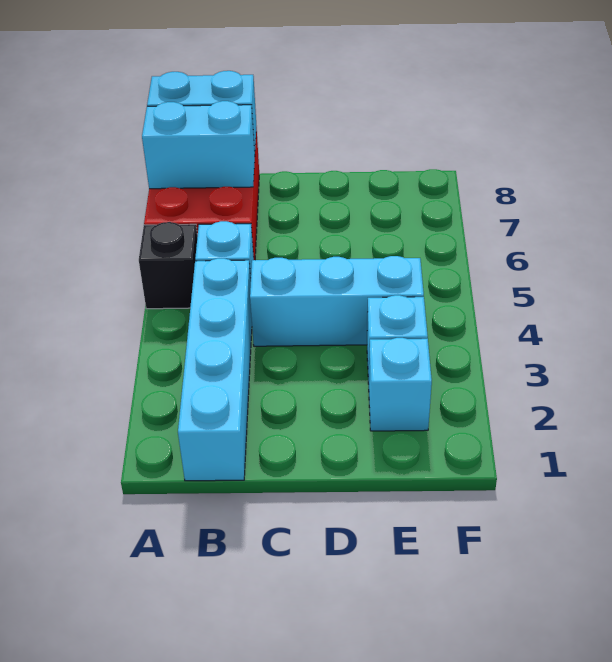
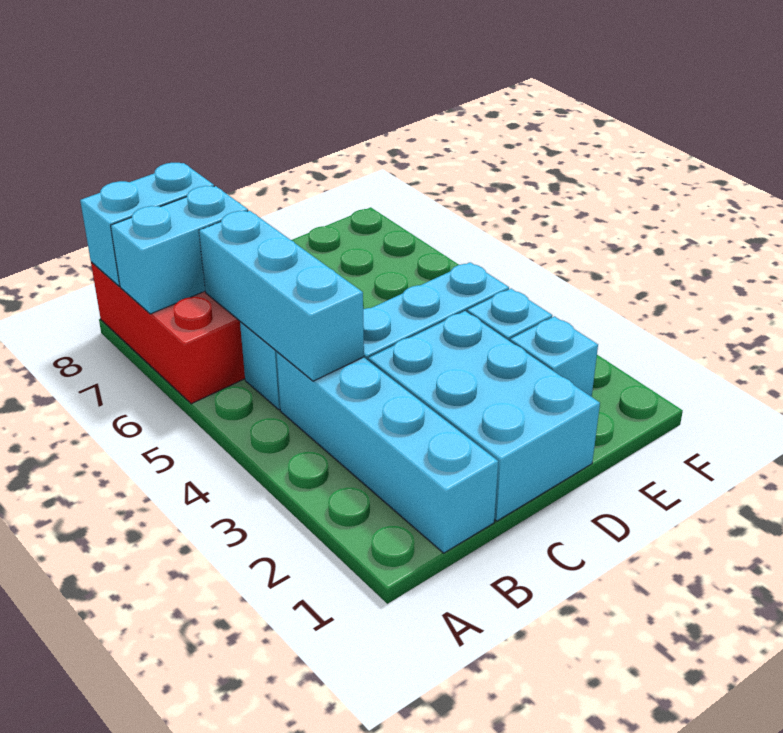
black brick A5 level 1 -> none
none -> cyan brick B4:B6 level 2
none -> cyan brick C1:D3 level 1

